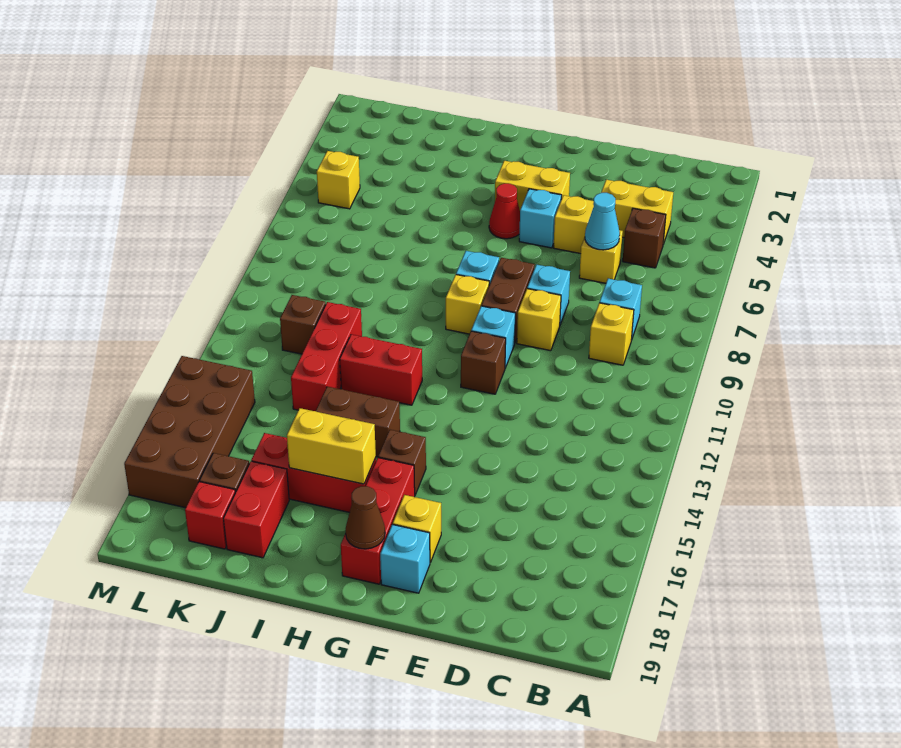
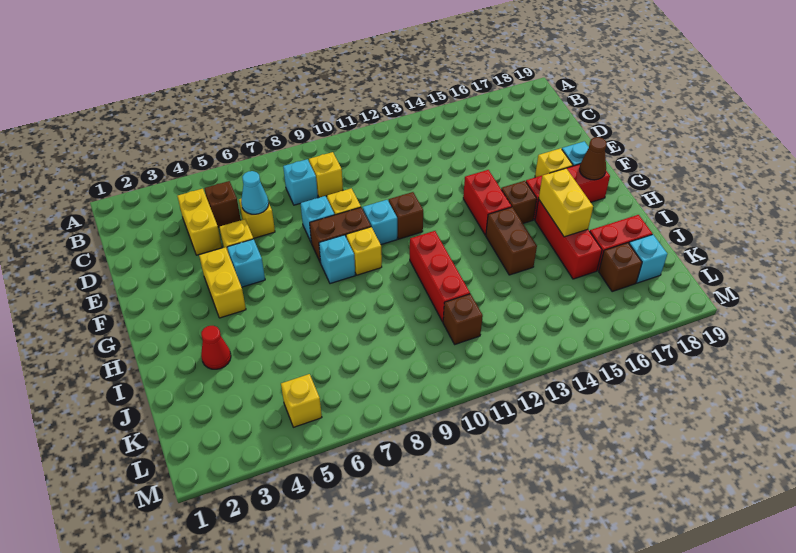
red cone G5 level 1 -> red cone I3 level 1
red brick H12:I12 level 1 -> red brick F14:G14 level 1
red brick J11:J13 level 1 -> red brick H11:J11 level 1
red brick K18 level 1 -> cyan brick K18 level 1
brown brick L14:M17 level 1 -> none

